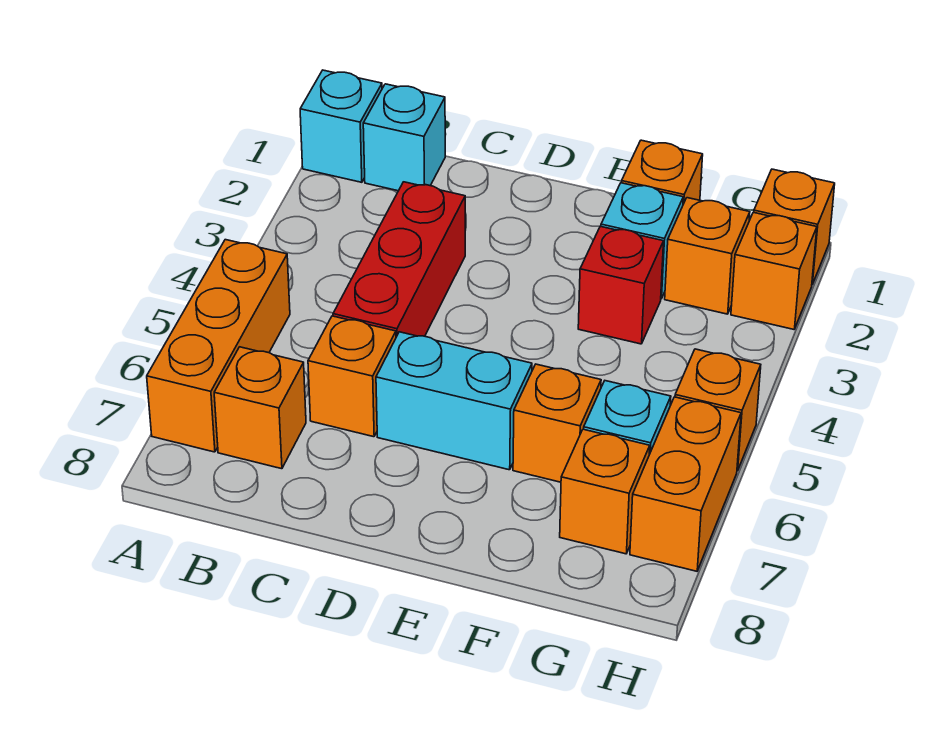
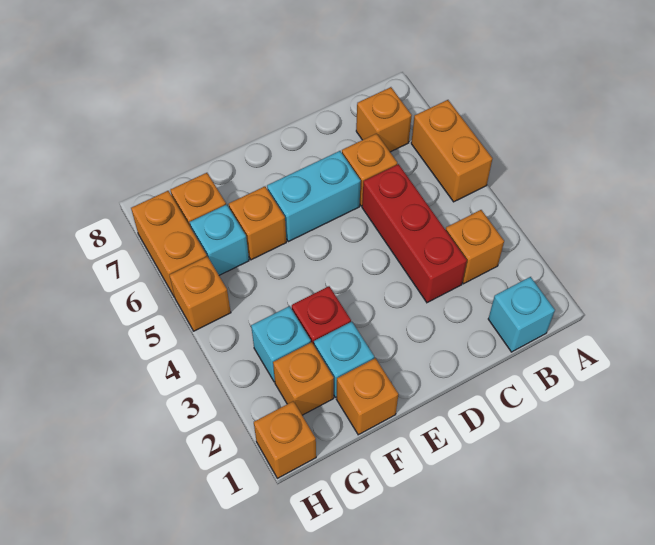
cyan brick A1 level 1 -> cyan brick G3 level 1
orange brick A5:A7 level 1 -> orange brick A5:A6 level 1
orange brick H2 level 1 -> orange brick B3 level 1

